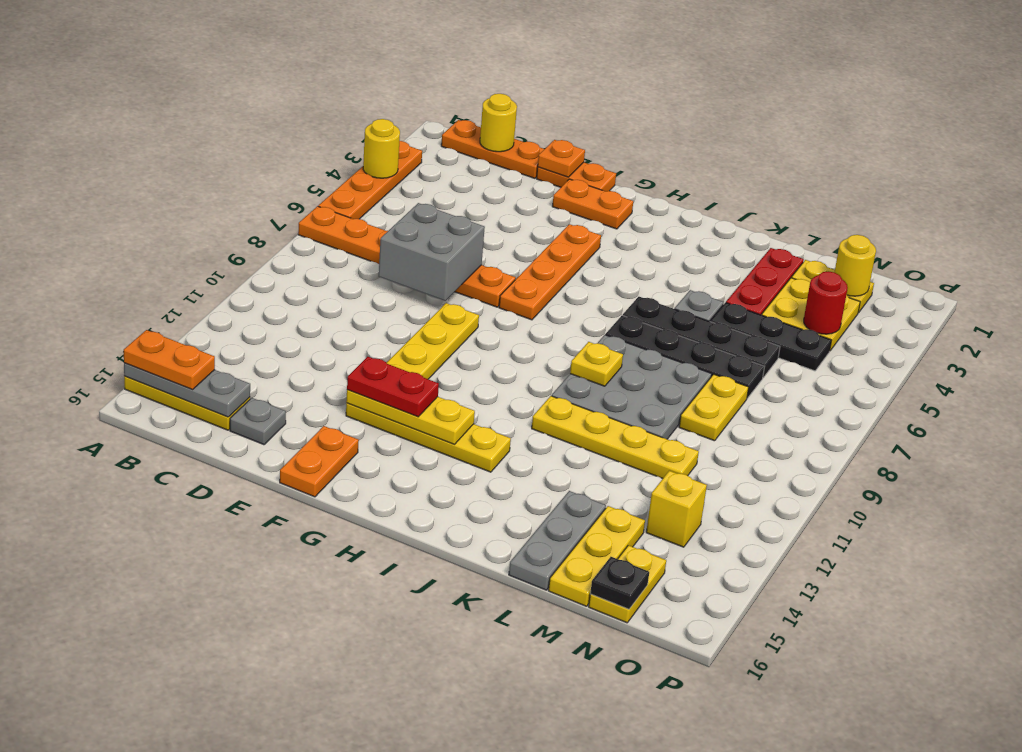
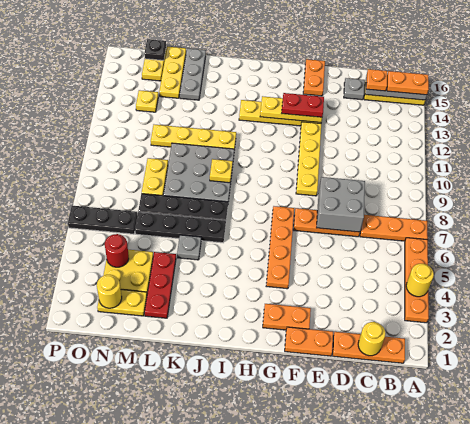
orange plate E1 level 2 -> orange plate C15 level 3
black plate L5:N5 level 1 -> black plate N6:P6 level 1
yellow brick N13 level 1 -> yellow plate N13 level 1

